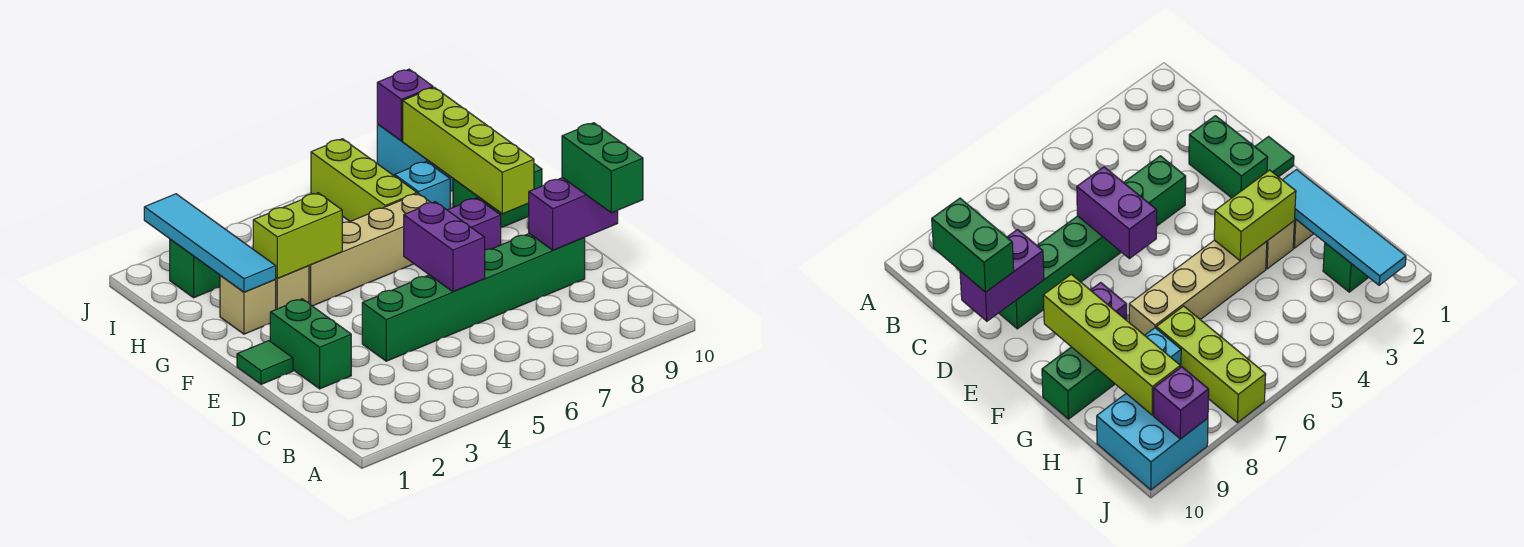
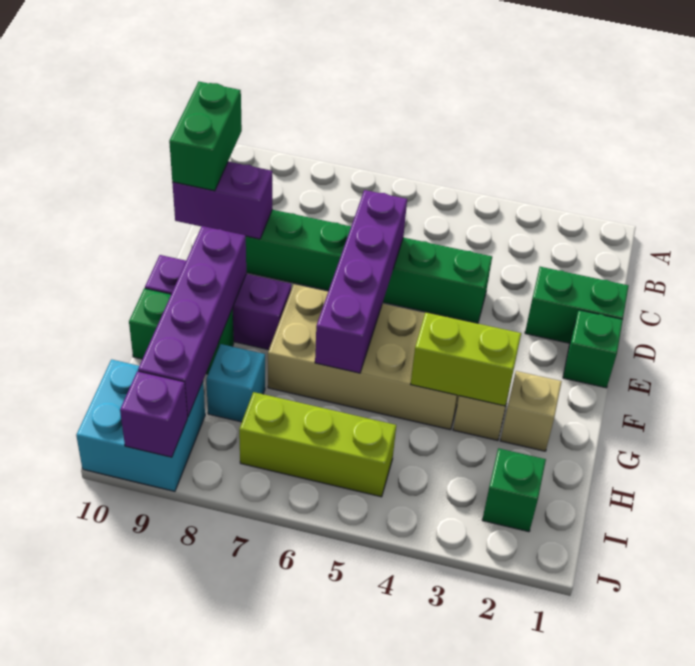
green brick D2:E2 level 1 -> green brick D1:D2 level 1
purple brick D6:E6 level 2 -> purple brick D6:G6 level 2
green tile E1 level 1 -> green brick E1 level 1
purple brick F8 level 1 -> purple brick F8:F10 level 1
lime brick F9:I9 level 2 -> purple brick F9:I9 level 2
cyan tile G2:J2 level 2 -> none
tan brick G4:G7 level 1 -> tan brick F4:G7 level 1
lime brick H7:J7 level 1 -> lime brick I5:I7 level 1

